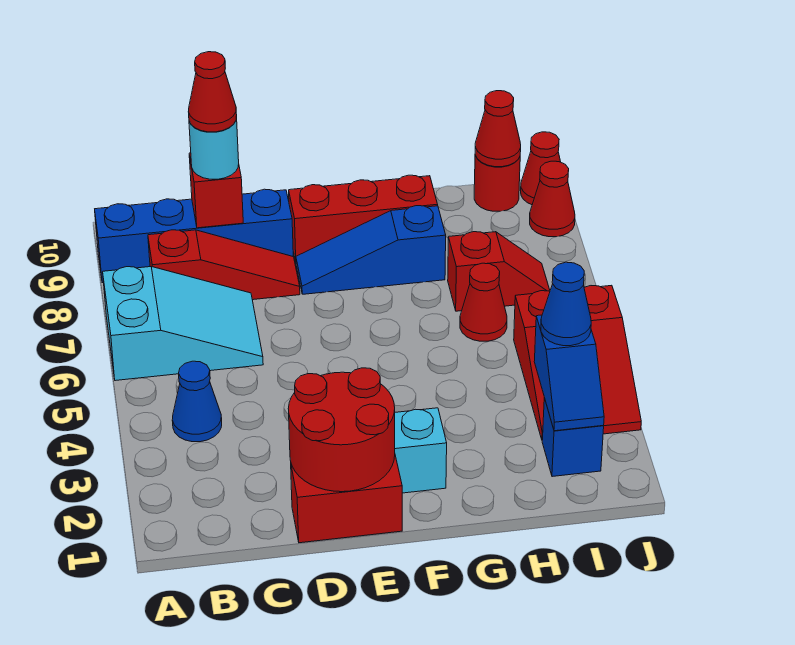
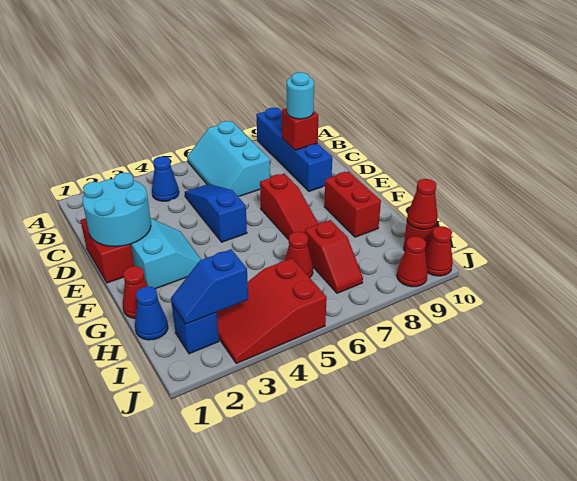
cyan slope A6:C7 level 1 top A -> cyan slope A6:C7 level 1 top 7
red slope B8:D8 level 1 top B -> red slope E7:G7 level 1 top E
red cone C9 level 4 -> red cone G1 level 1
red round brick D1:E2 level 2 -> cyan round brick D1:E2 level 2
blue slope E8:G8 level 1 top G -> blue slope C5:E5 level 1 top E
red brick E9:G9 level 1 -> red brick F9:G9 level 1
blue cone I3 level 3 -> blue cone H1 level 1

